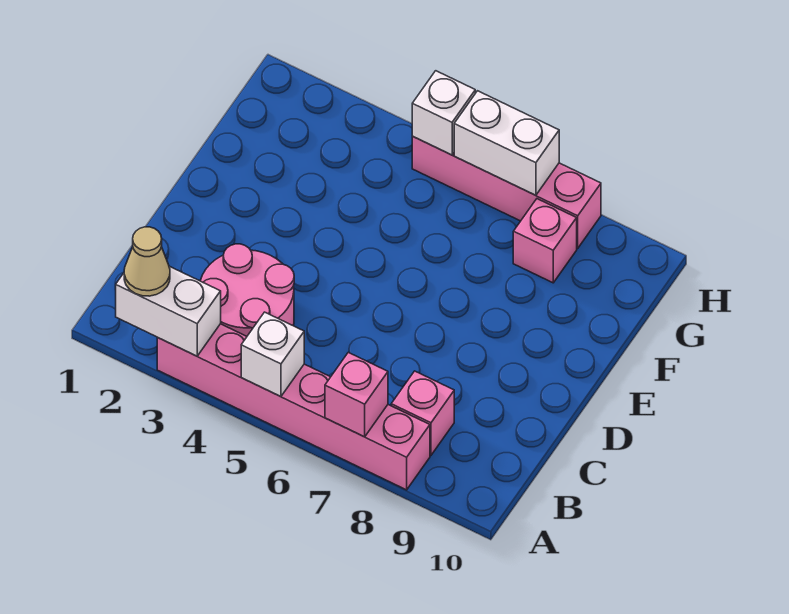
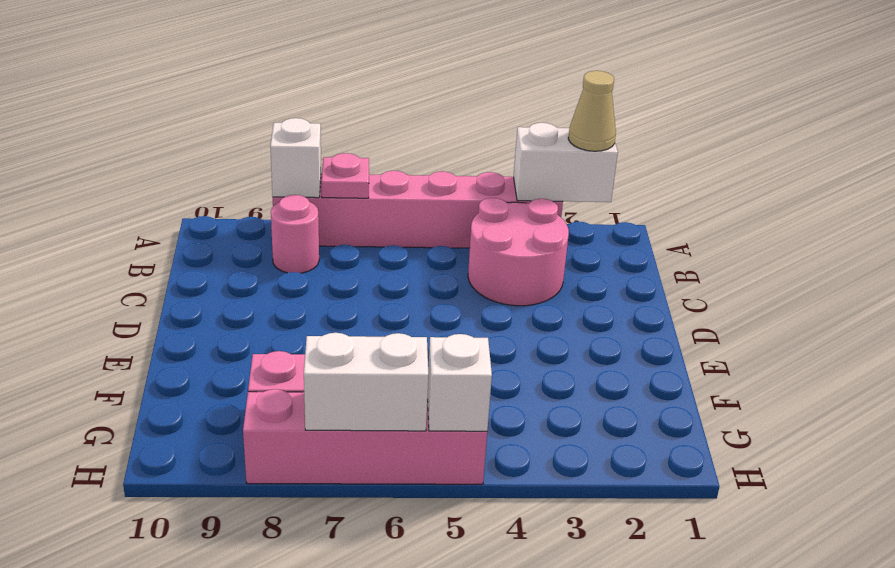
white brick A5 level 2 -> white brick A8 level 2
pink brick A7 level 2 -> pink plate A7 level 2
pink brick B8 level 1 -> pink round brick B8 level 1

